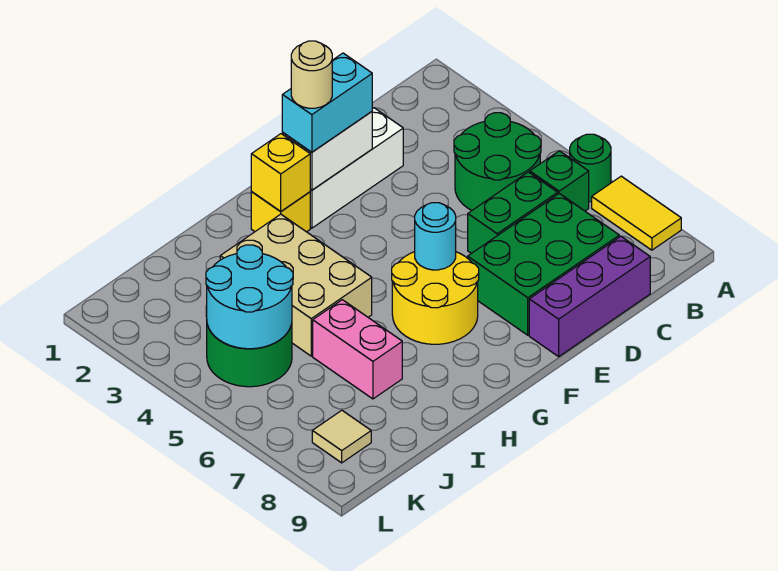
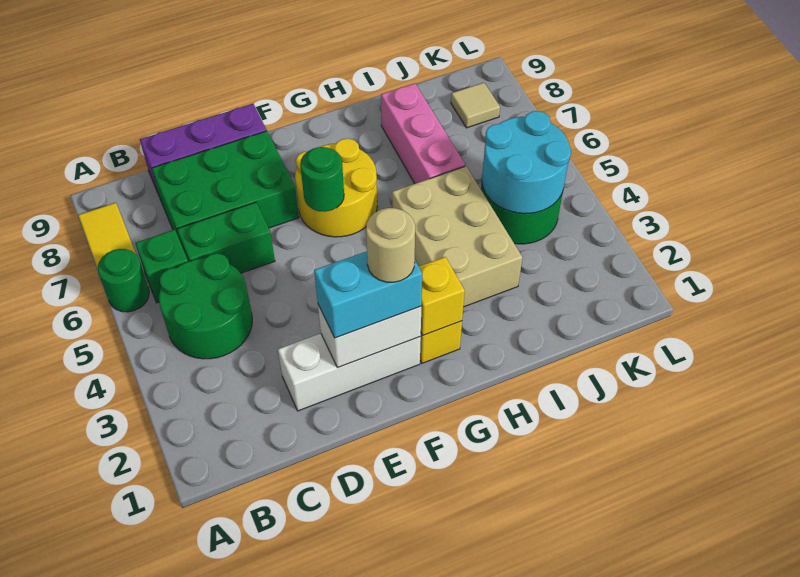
cyan round brick F6 level 2 -> green round brick F6 level 2
pink brick I6:I7 level 1 -> pink brick I6:I8 level 1

